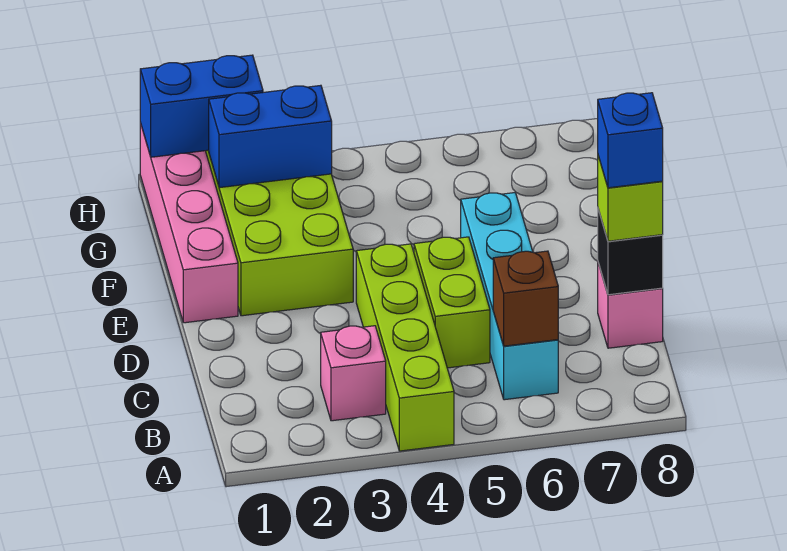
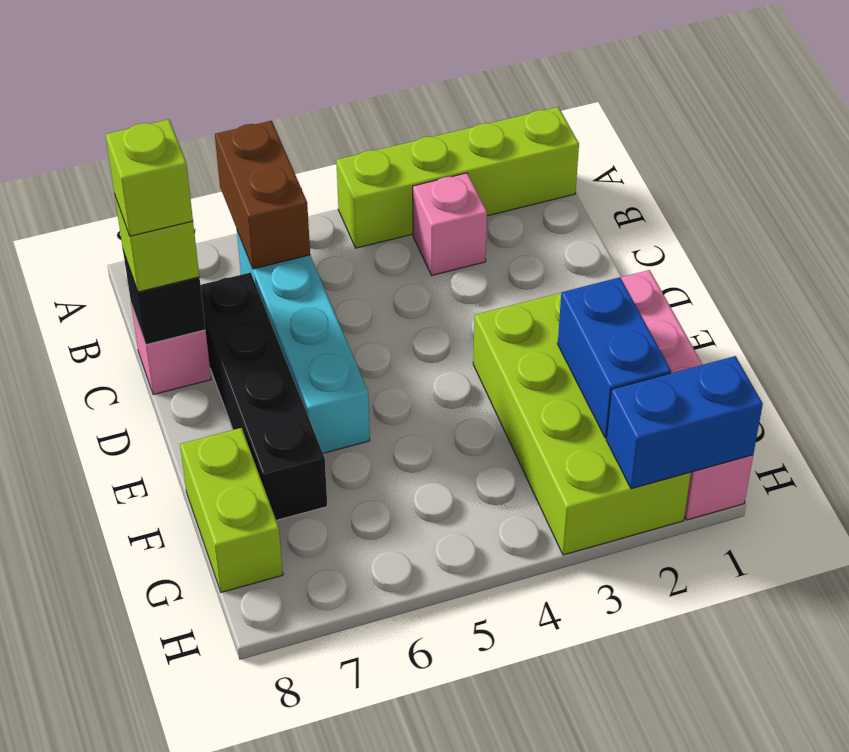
lime brick A4:D4 level 1 -> lime brick A1:A4 level 1
brown brick B6 level 2 -> brown brick A6:B6 level 2
lime brick C5:D5 level 1 -> lime brick F8:G8 level 1
none -> black brick C7:F7 level 1
blue brick C8 level 4 -> lime brick C8 level 4
blue brick G2:G3 level 2 -> blue brick F2:G2 level 2

